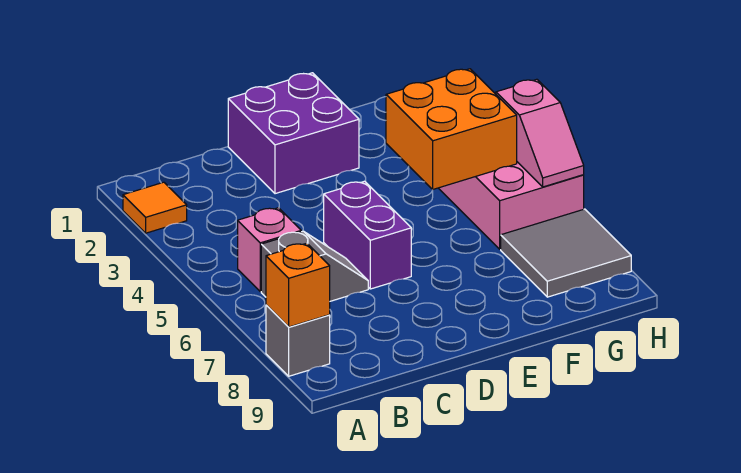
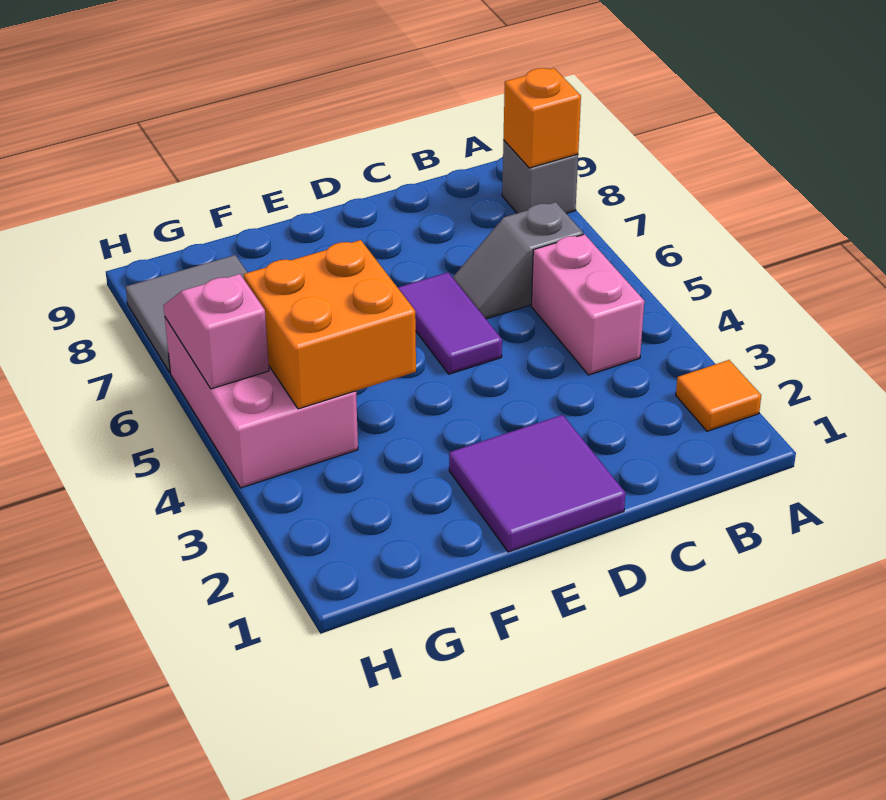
pink brick B5 level 1 -> pink brick B4:B5 level 1
purple brick D1:E2 level 1 -> purple tile D1:E2 level 1
purple brick D5:D6 level 1 -> purple tile D5:D6 level 1

